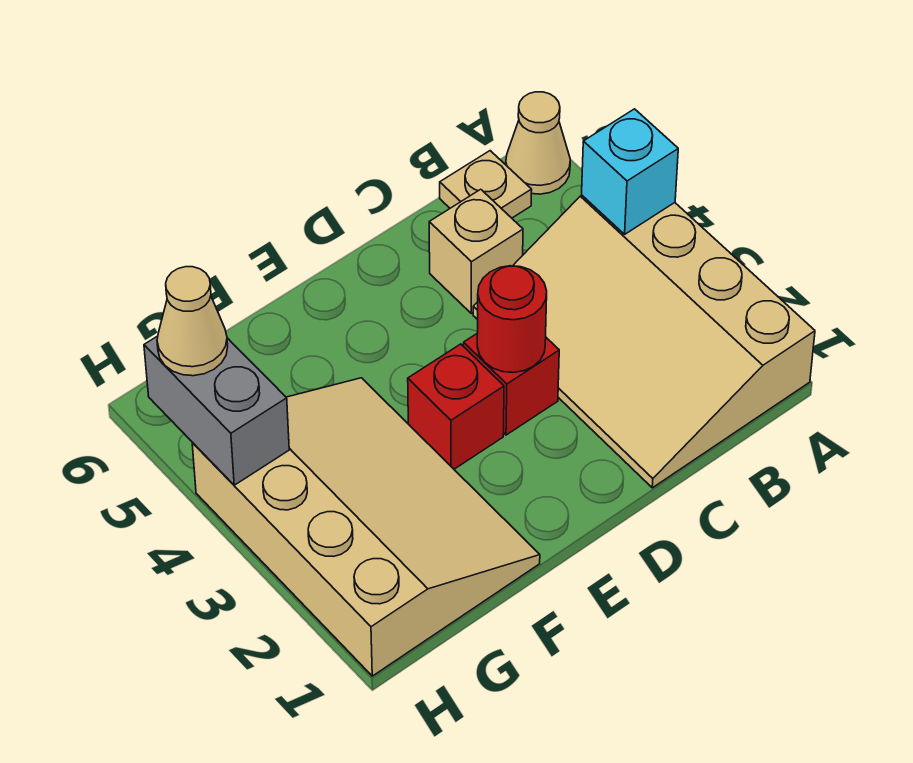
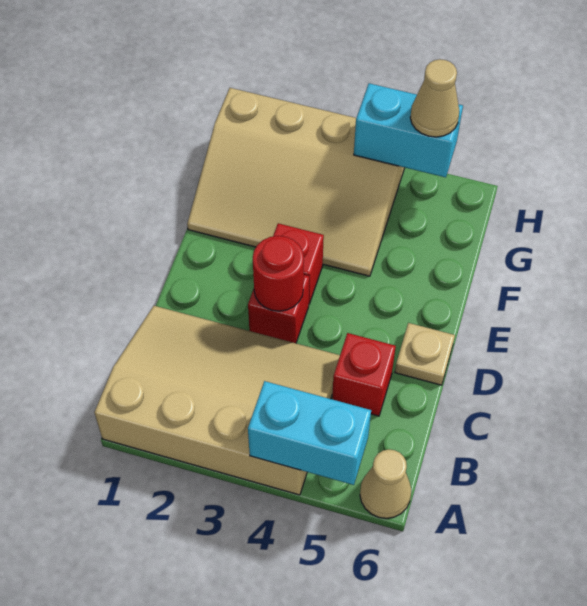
cyan brick A4 level 2 -> cyan brick A4:A5 level 2
tan plate B6 level 1 -> tan plate D6 level 1
tan brick C5 level 1 -> red brick C5 level 1
grey brick H4:H5 level 2 -> cyan brick H4:H5 level 2

